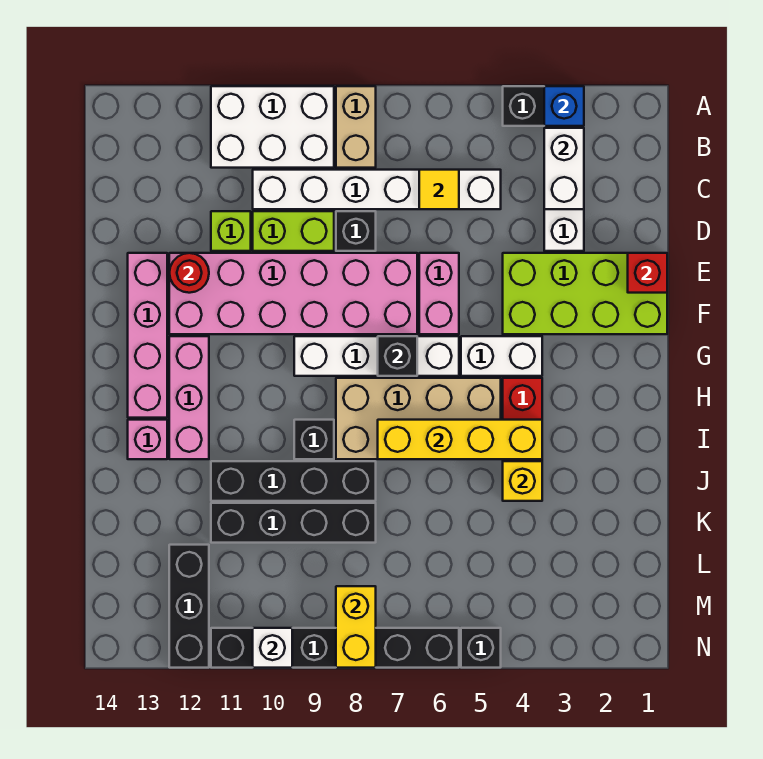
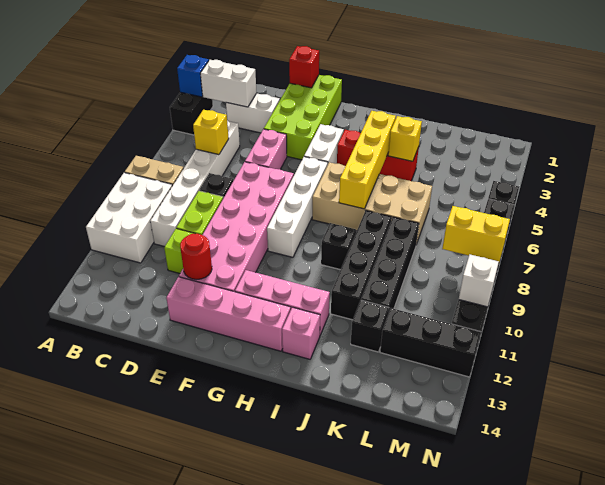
yellow tile C6 level 2 -> yellow brick C6 level 2
pink brick E6:F6 level 1 -> pink brick E5:E6 level 1
black brick G7 level 2 -> black brick K12 level 1
tan brick H5:I8 level 1 -> tan brick H6:K7 level 1

